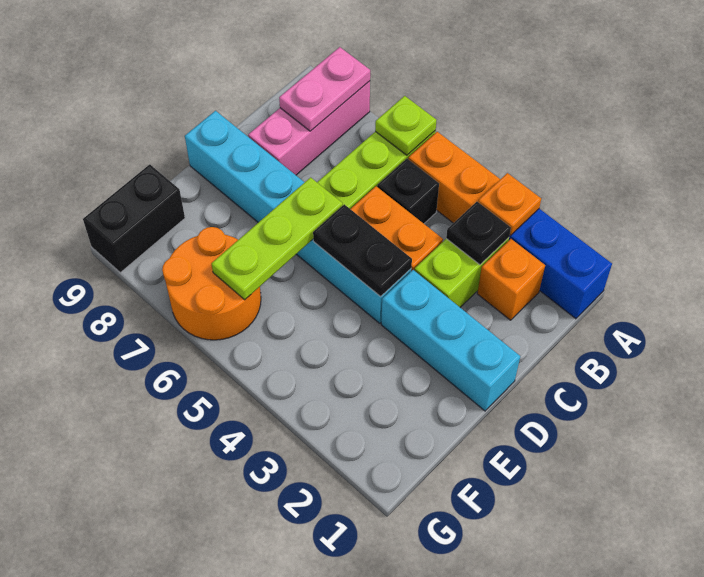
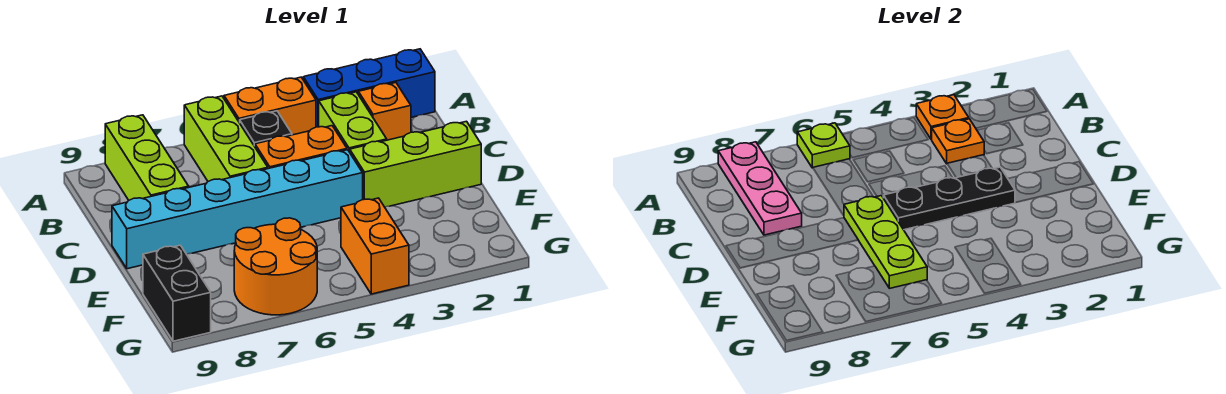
pink brick A8:C8 level 1 -> lime brick A8:C8 level 1
pink plate A8:B8 level 2 -> pink plate A8:C8 level 2
black plate B3 level 2 -> orange plate B3 level 2
cyan brick D1:D3 level 1 -> lime brick D1:D3 level 1
black plate D4:D5 level 2 -> black plate D3:D5 level 2
none -> orange brick F4:G4 level 1

